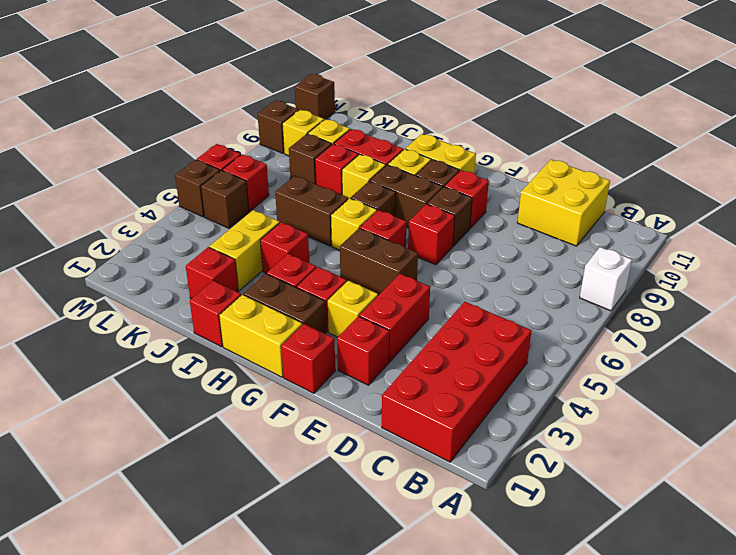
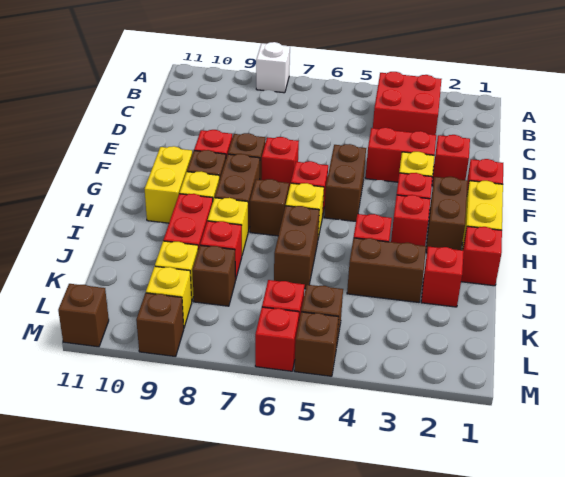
red brick B1:C4 level 1 -> red brick B3:C4 level 1
yellow brick C10:D11 level 1 -> none
yellow brick J3:J4 level 1 -> brown brick J3:J4 level 1

